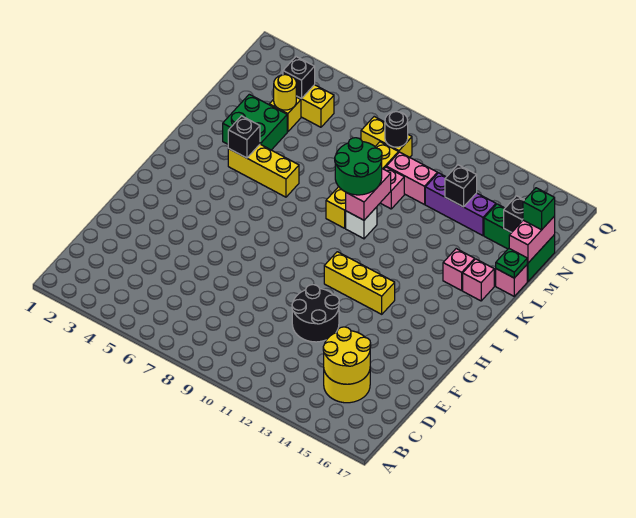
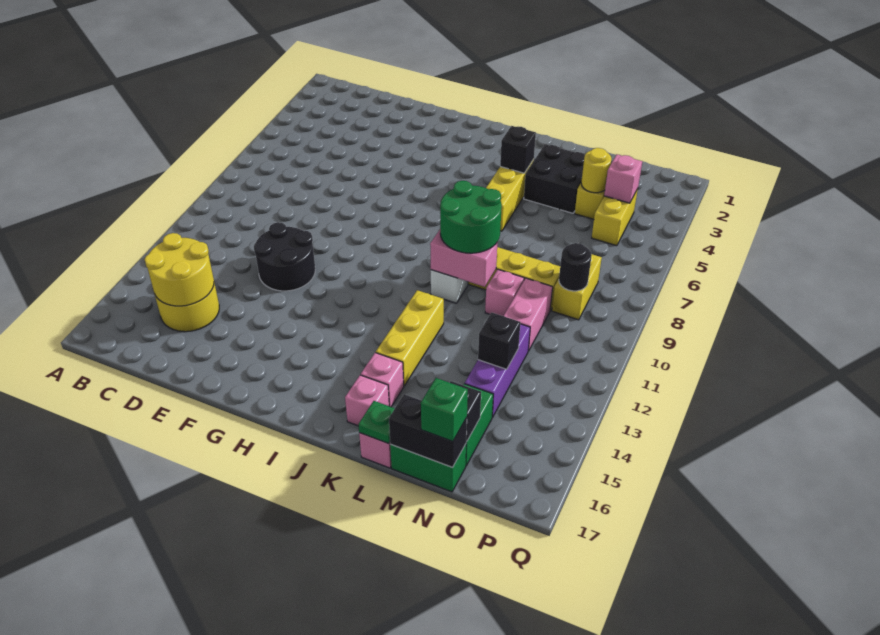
yellow brick H11:H13 level 1 -> yellow brick K12:K14 level 1
green brick L3:M4 level 1 -> black brick L3:M4 level 1
pink brick M17:N17 level 2 -> black brick M17:N17 level 2
black brick O4 level 2 -> pink brick O4 level 2

